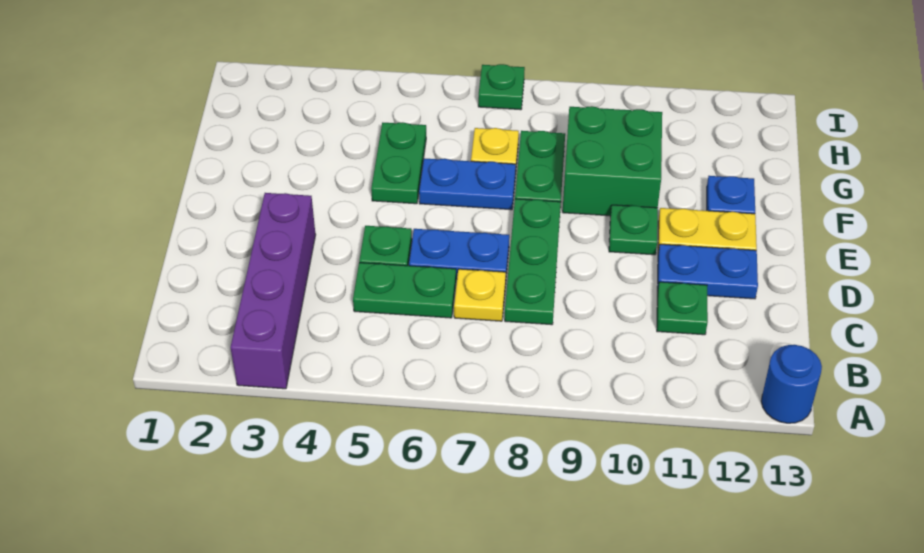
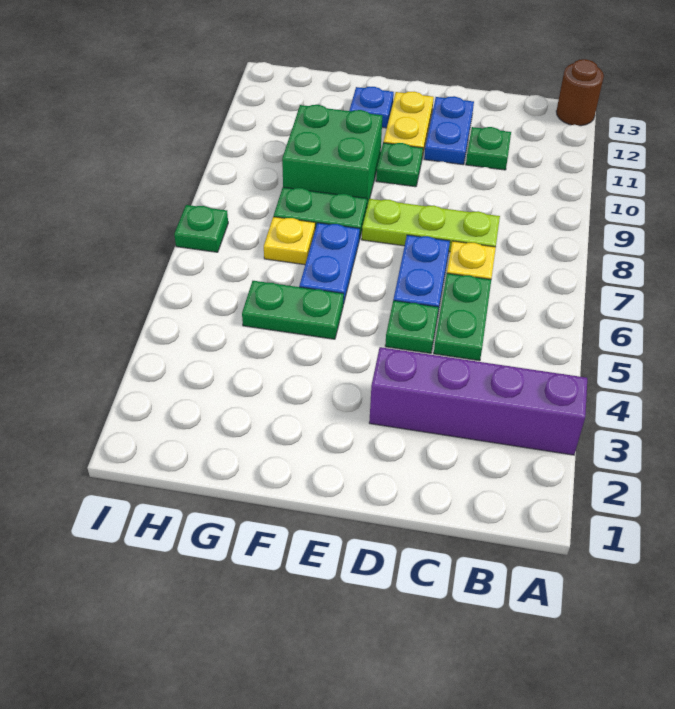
blue round brick A13 level 1 -> brown round brick A13 level 1
green plate C8:E8 level 1 -> lime plate C8:E8 level 1

